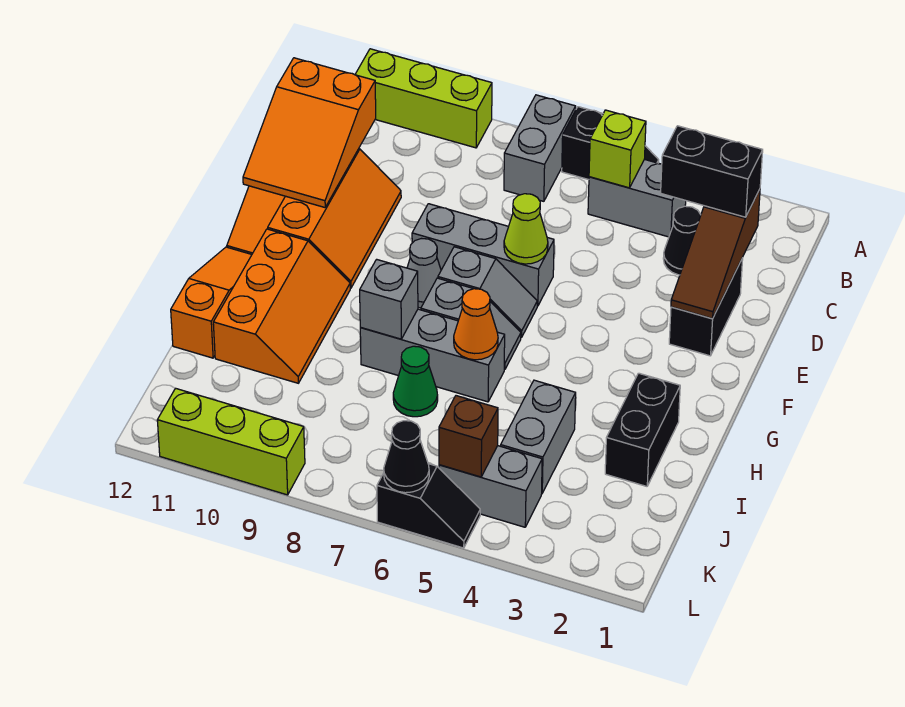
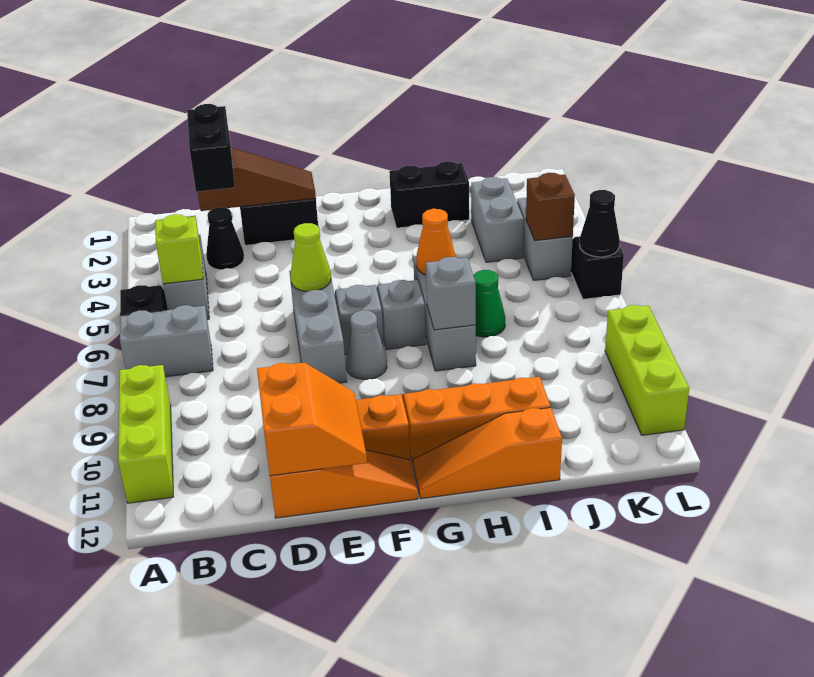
orange slope C11:E12 level 2 top C -> orange slope D11:E12 level 2 top D
grey brick I4:J4 level 1 -> grey brick J3:J4 level 1

